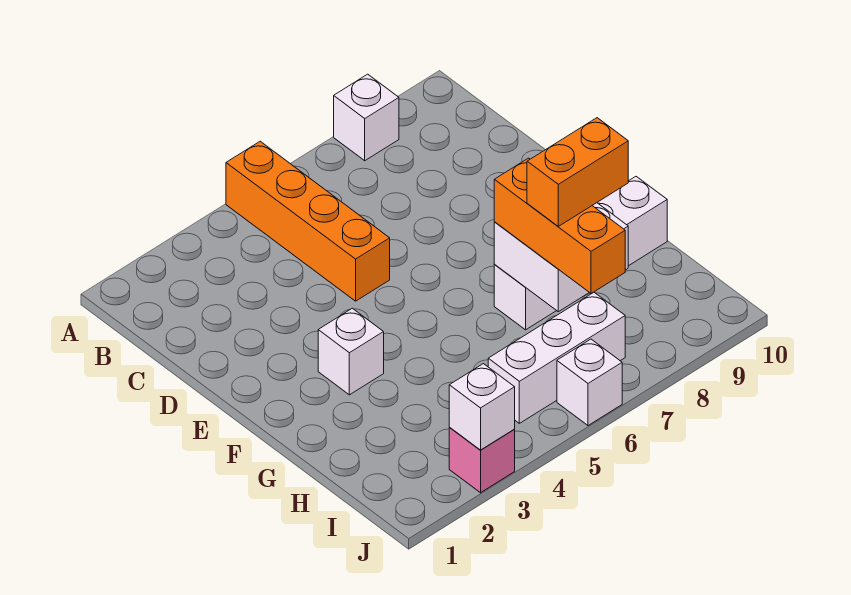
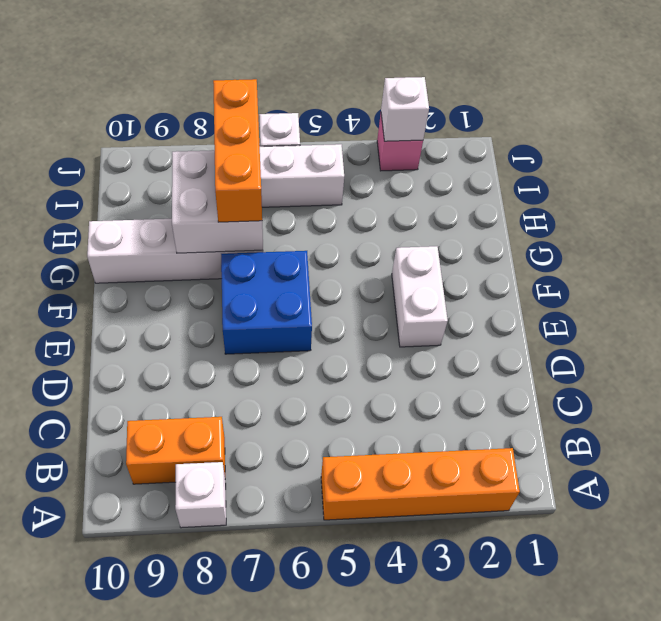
orange brick A5:D5 level 1 -> orange brick A2:A5 level 1
none -> blue brick E6:F7 level 1
white brick F3 level 1 -> white brick E3:F3 level 1
orange brick H7:H8 level 4 -> orange brick B8:B9 level 1

